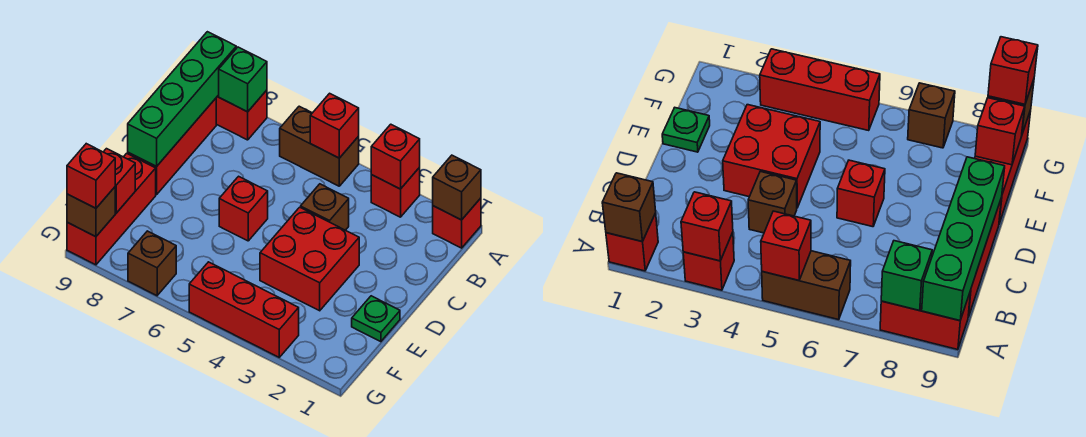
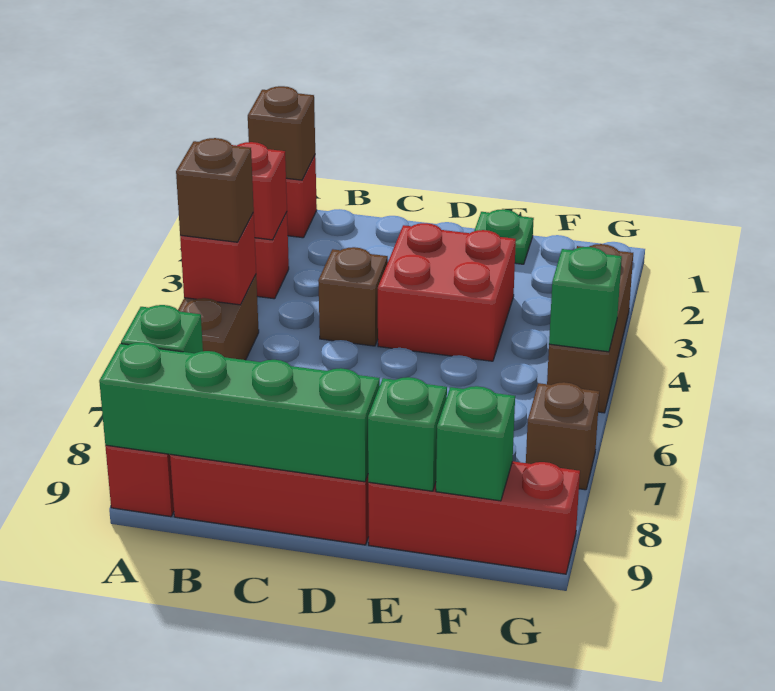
red brick D6 level 1 -> none
none -> green brick E9 level 2
red brick F9 level 2 -> green brick F9 level 2
red brick G3:G5 level 1 -> brown brick G3:G5 level 1
none -> green brick G5 level 2
brown brick G9 level 2 -> brown brick A5 level 3
red brick G9 level 3 -> none

